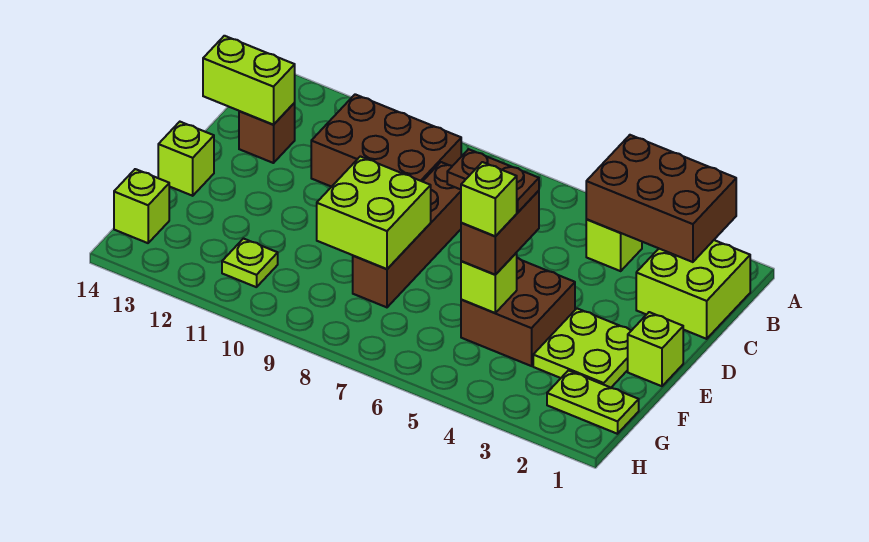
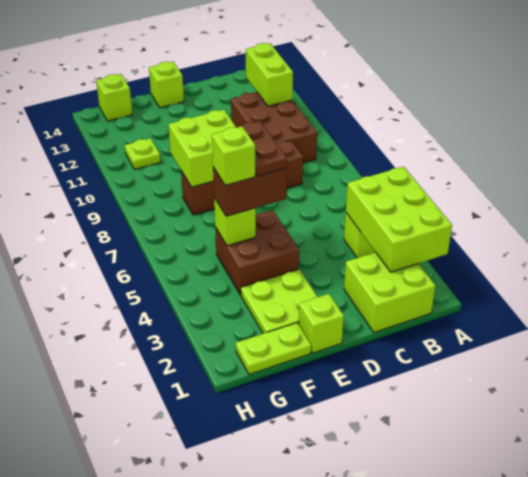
brown brick A2:B4 level 2 -> lime brick A2:B4 level 2
brown brick C13 level 1 -> none
lime brick C13:C14 level 2 -> lime brick B11:B12 level 2
lime plate G1:G2 level 1 -> lime plate F1:G1 level 1

